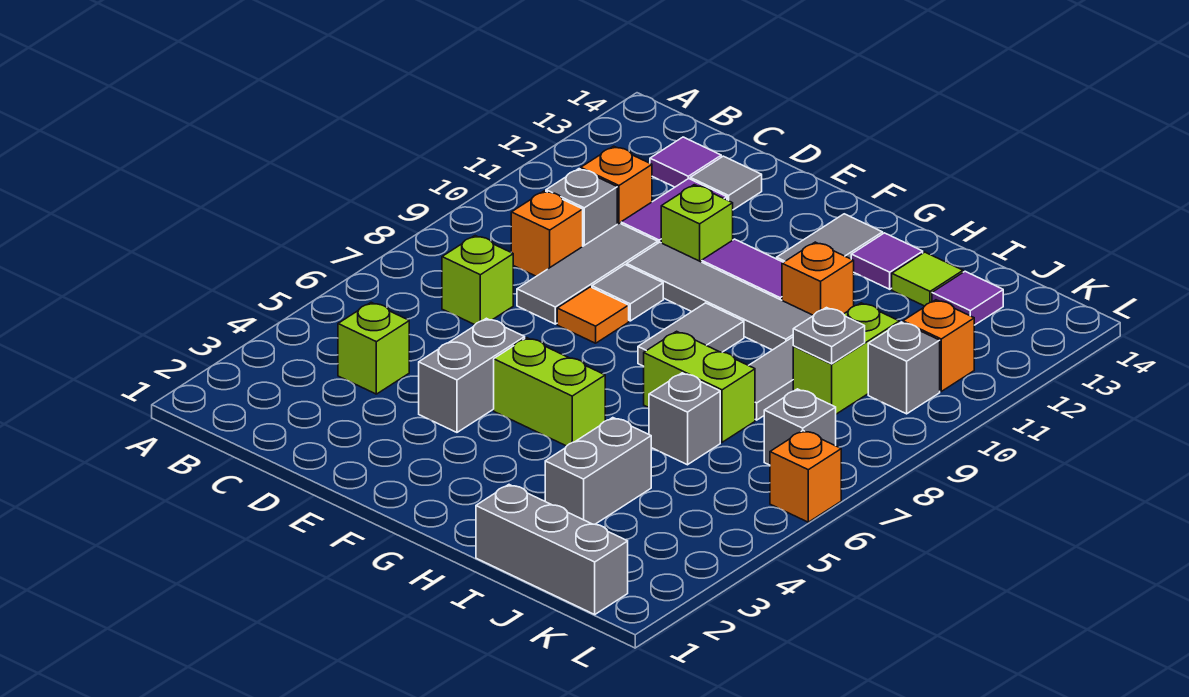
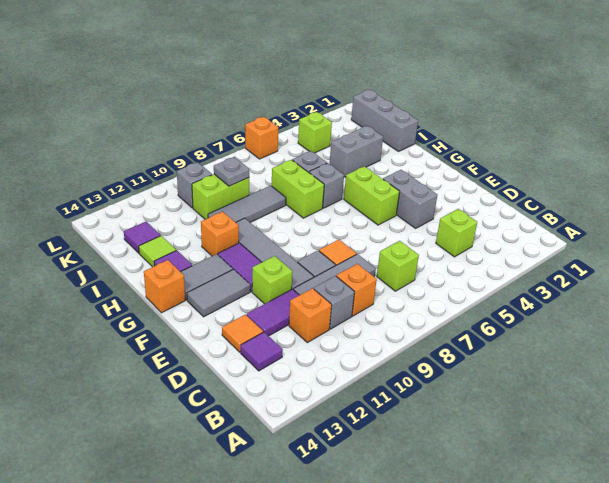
grey tile D13 level 1 -> orange tile D13 level 1
grey brick E4:E5 level 1 -> grey brick E4:F4 level 1
grey tile G8:G9 level 1 -> grey tile F12:F13 level 1
none -> lime brick K4 level 1
grey brick K7 level 1 -> grey brick H6 level 1
orange brick K11 level 1 -> orange brick G14 level 1

